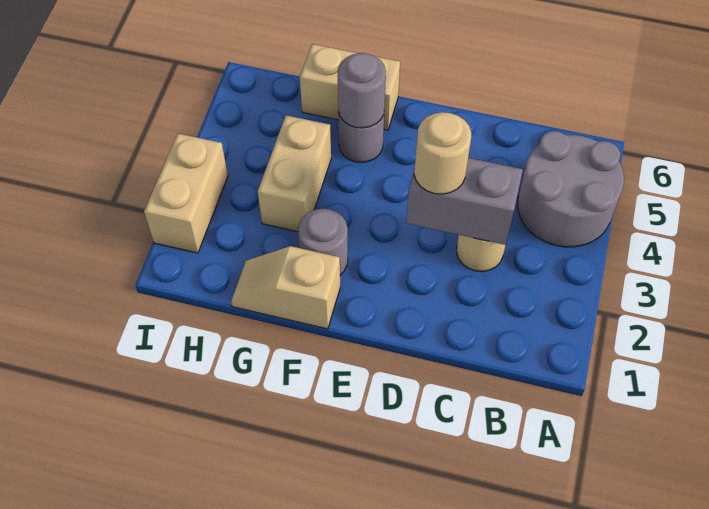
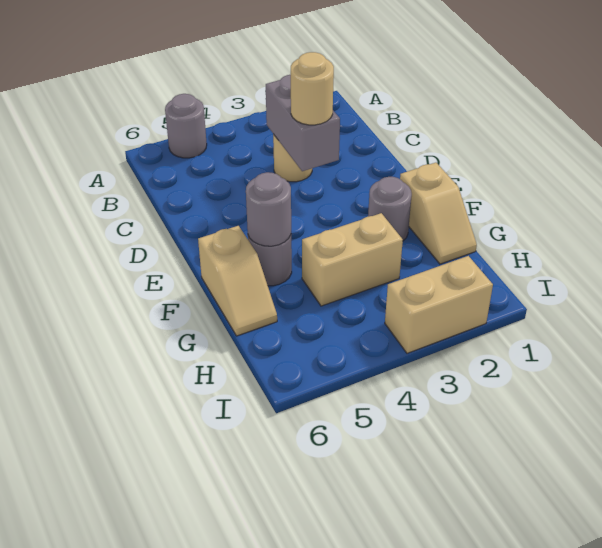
grey round brick A4:B5 level 1 -> grey round brick A5 level 1
tan brick F6:G6 level 1 -> tan slope F6:G6 level 1 top F

